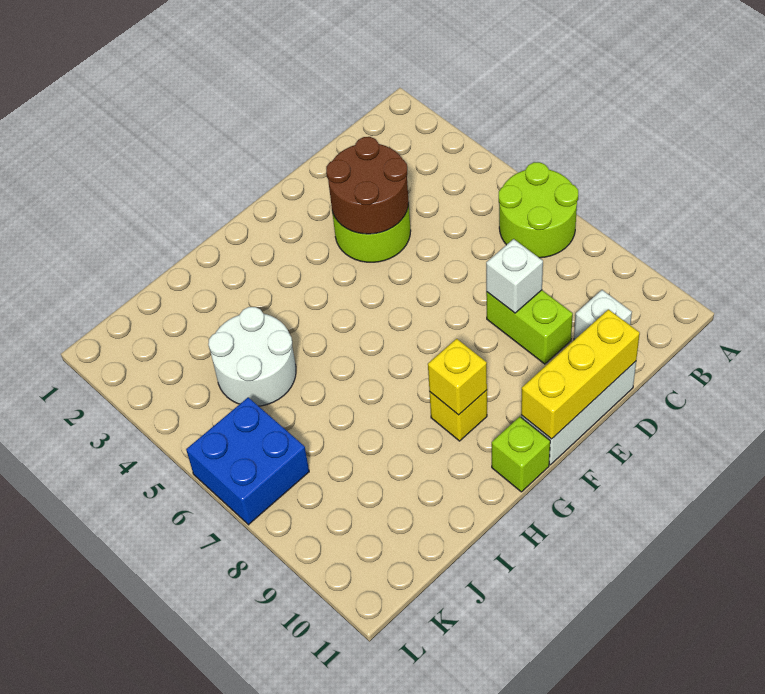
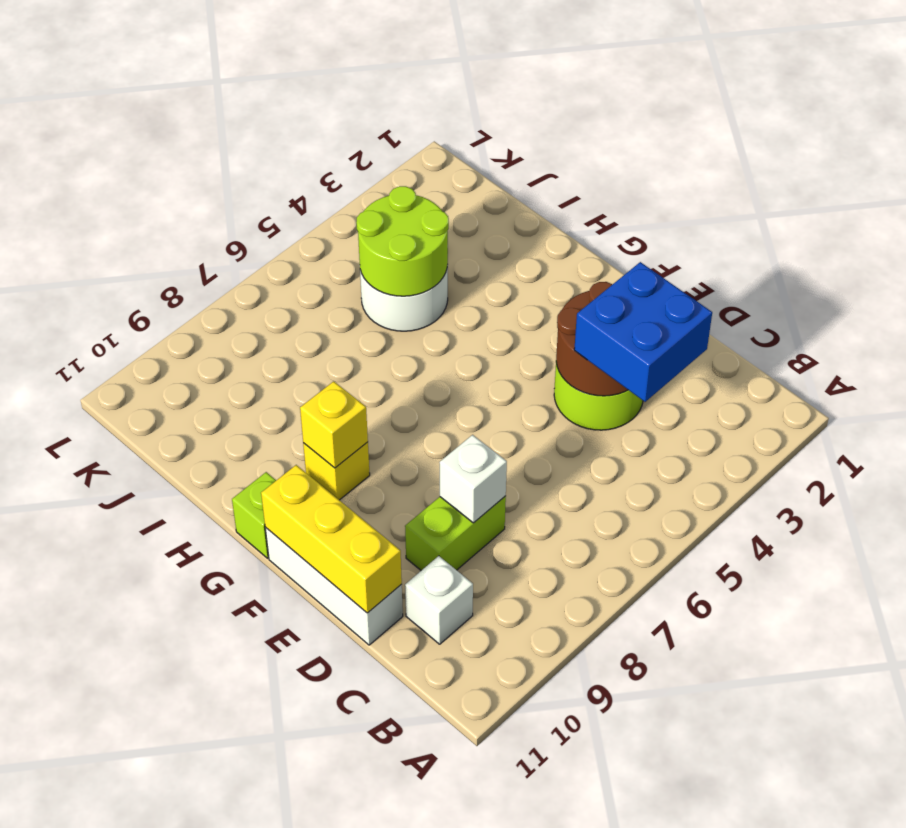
lime round brick A6:B7 level 1 -> lime round brick I4:J5 level 2
blue brick K6:L7 level 1 -> blue brick C3:D4 level 3

